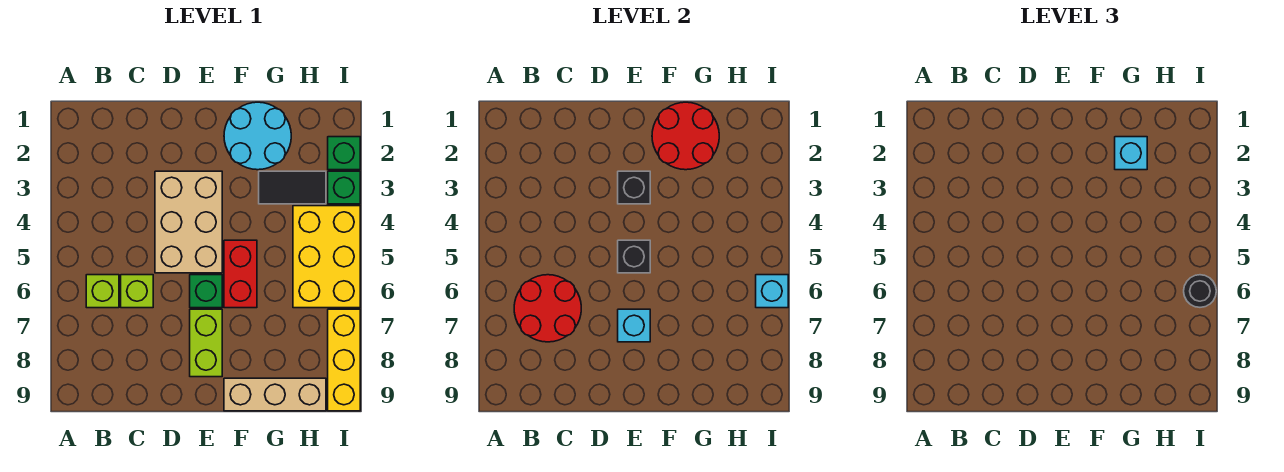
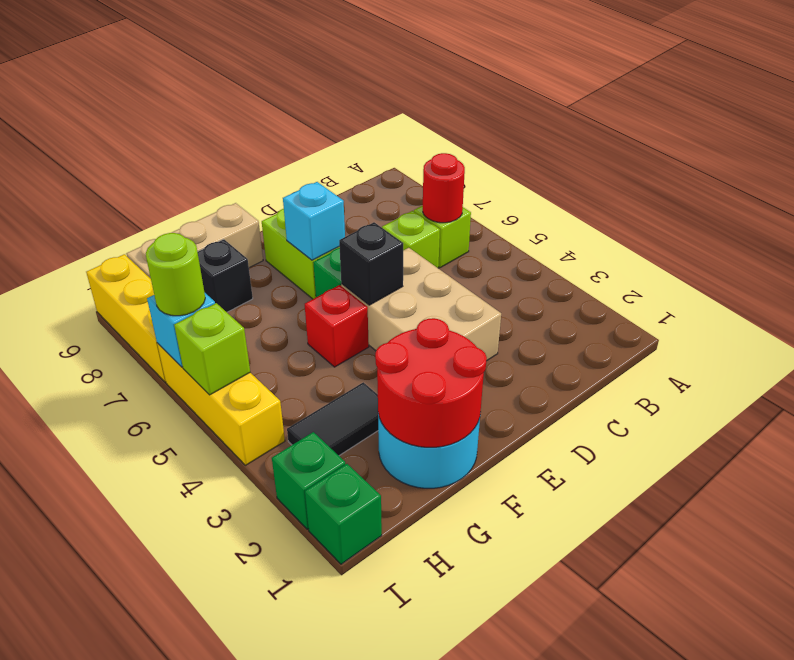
red round brick B6:C7 level 2 -> red round brick B6 level 2
black brick E3 level 2 -> black brick G8 level 1
red brick F5:F6 level 1 -> red brick F5 level 1
cyan brick G2 level 3 -> none
yellow brick H4:I6 level 1 -> yellow brick I4:I6 level 1
green brick I3 level 1 -> green brick I1 level 1
none -> lime brick I5 level 2
black round brick I6 level 3 -> lime round brick I6 level 3

